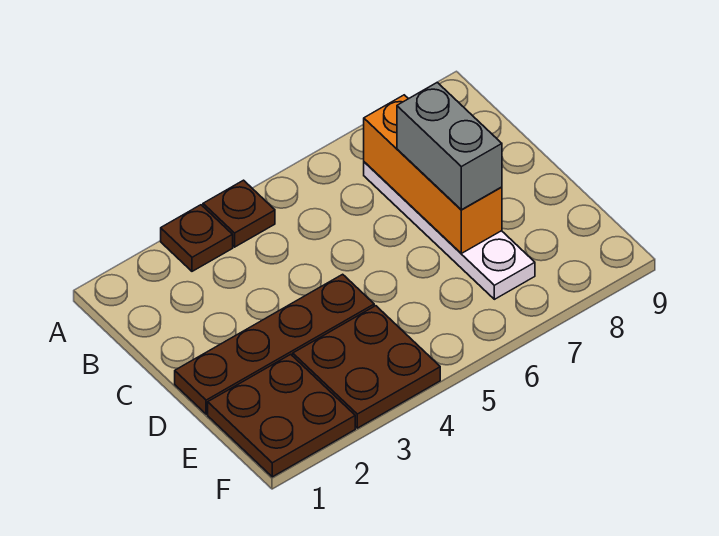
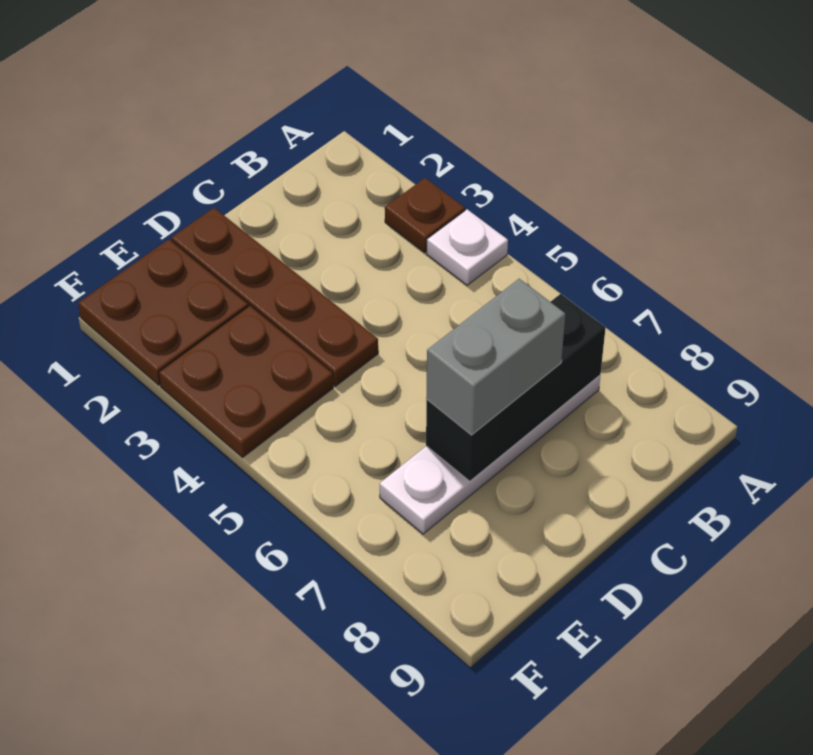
brown plate A4 level 1 -> white plate A4 level 1
orange brick B7:D7 level 2 -> black brick B7:D7 level 2

